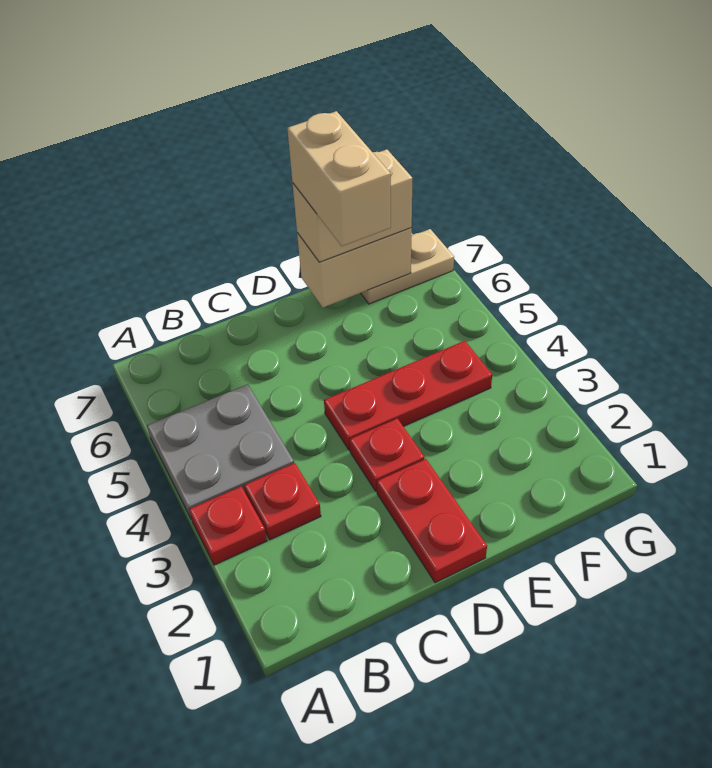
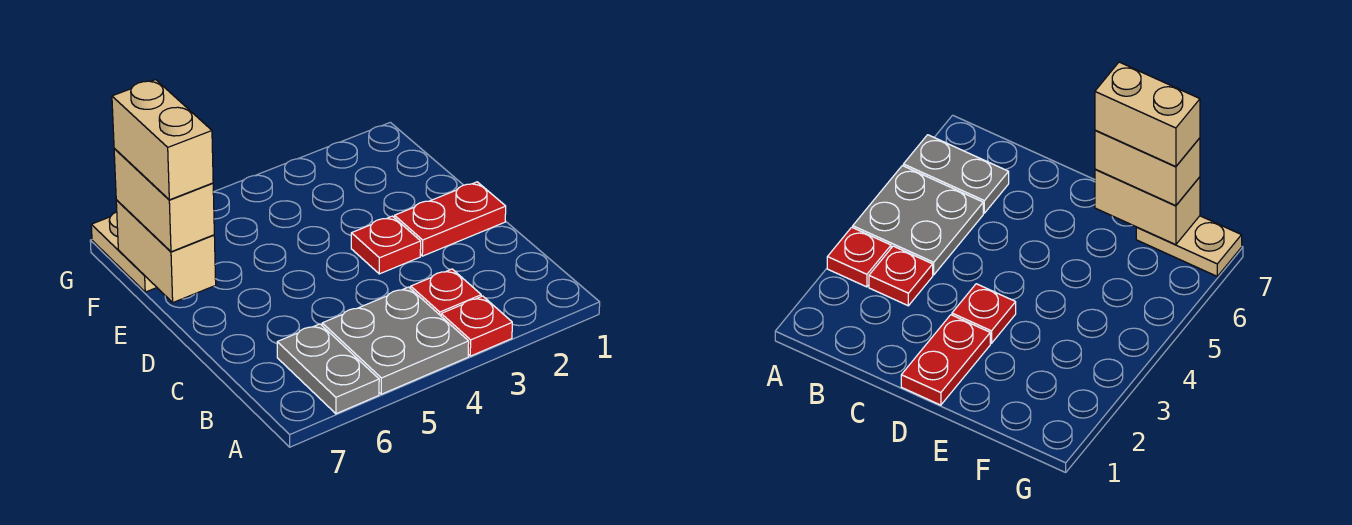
none -> grey plate A6:B6 level 1
red plate D4:F4 level 1 -> none
tan brick E6:E7 level 4 -> tan brick E7:F7 level 4

